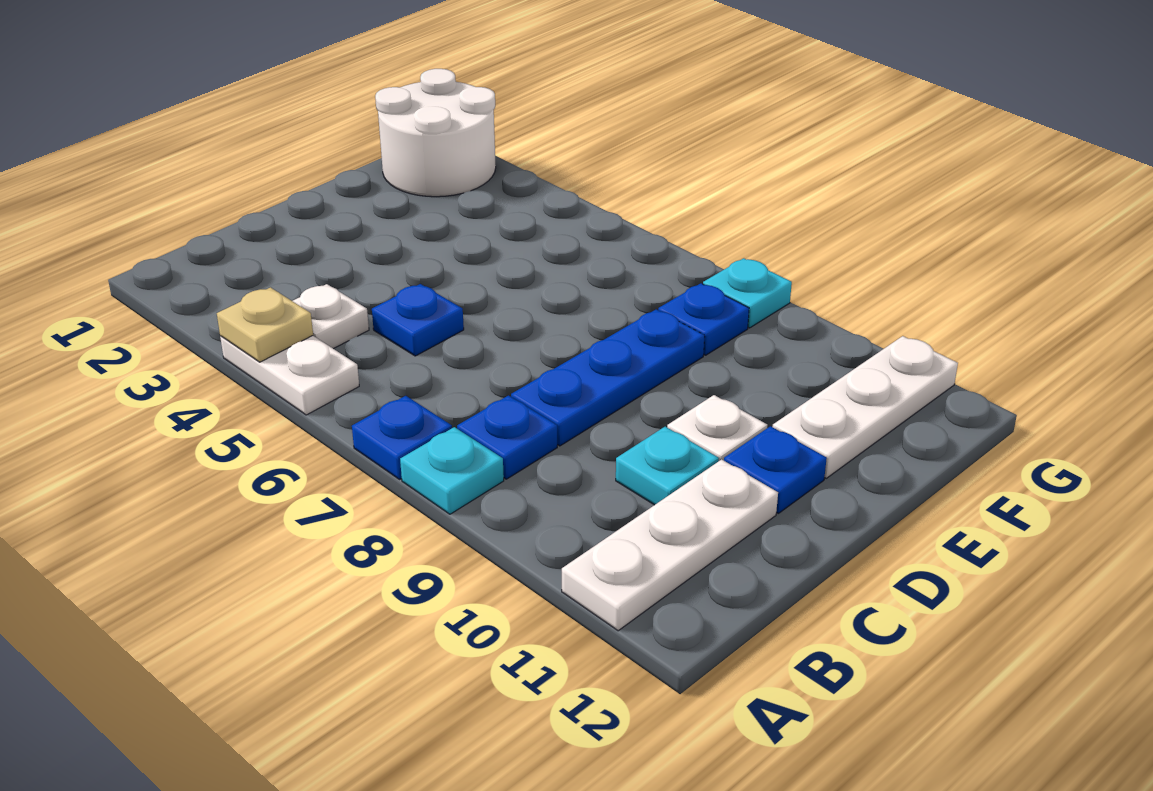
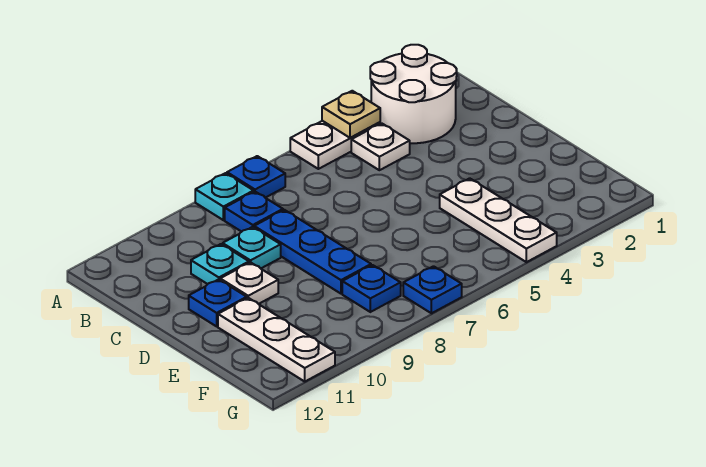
white plate A11:C11 level 1 -> white plate E4:G4 level 1
blue plate C5 level 1 -> blue plate G7 level 1
white round brick F1:G2 level 1 -> white round brick A2:B3 level 1
cyan plate G8 level 1 -> cyan plate C9 level 1

